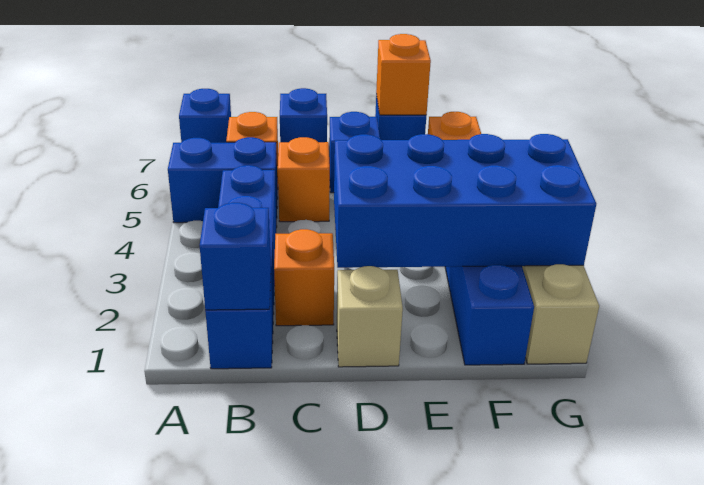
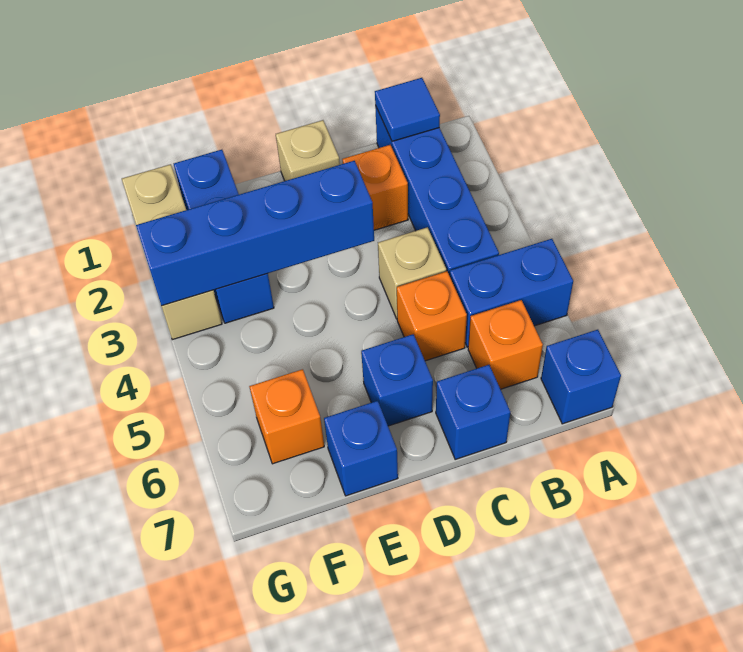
blue brick B1 level 2 -> blue tile B1 level 2
none -> tan brick C4 level 1
blue brick D2:G3 level 2 -> blue brick D3:G3 level 2
orange brick E7 level 2 -> none

